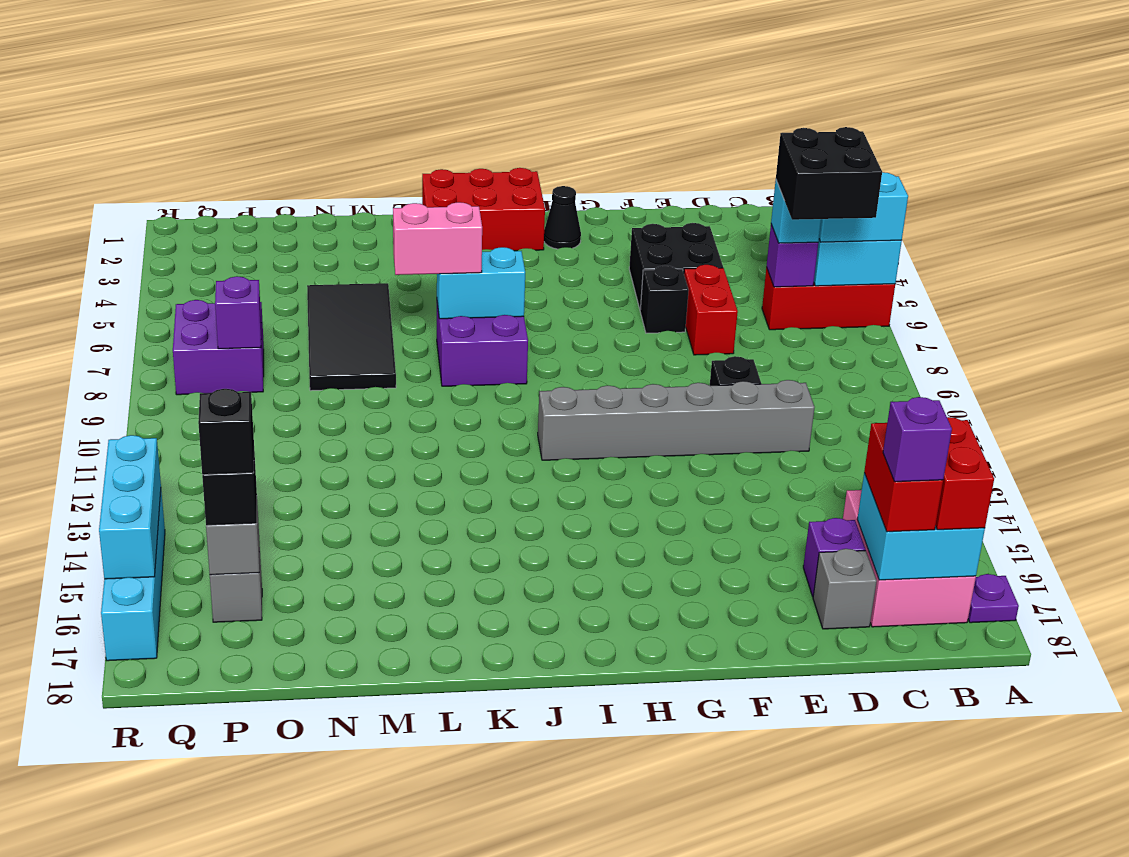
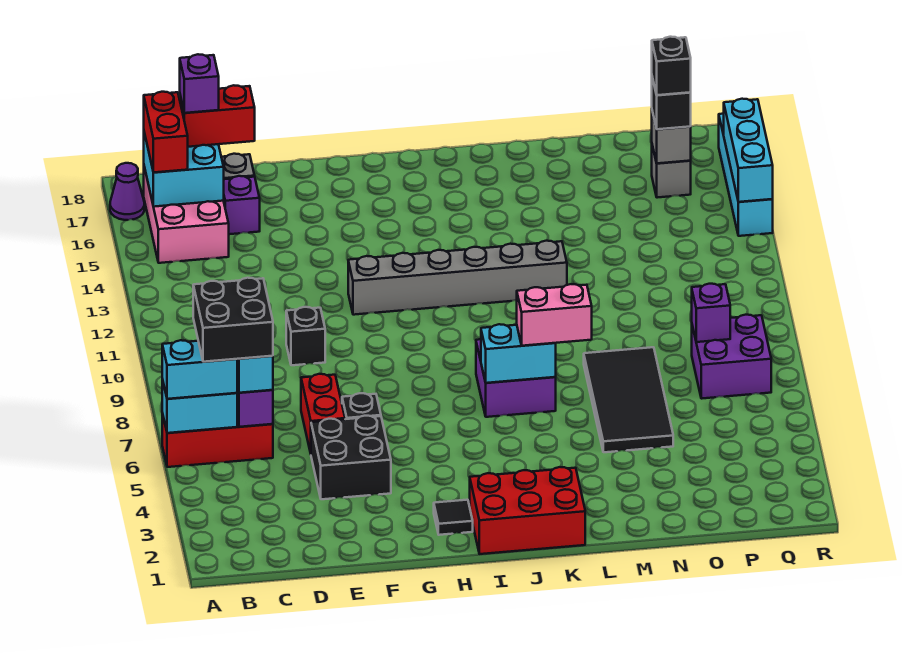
purple plate A17 level 1 -> purple cone A17 level 1
red brick C16:C17 level 3 -> red brick C17:D17 level 3
grey brick D11:I11 level 1 -> grey brick G12:L12 level 1
black cone H2 level 1 -> black tile H2 level 1

